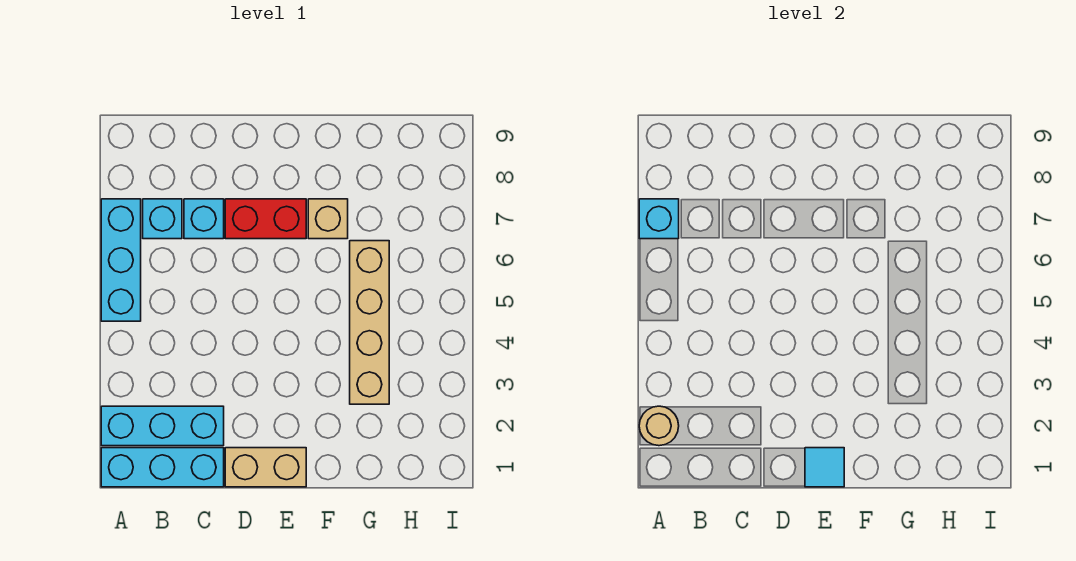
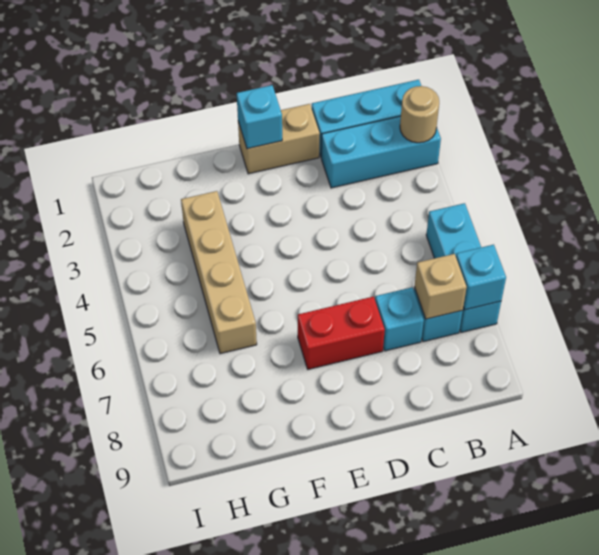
cyan tile E1 level 2 -> cyan brick E1 level 2
tan brick F7 level 1 -> tan brick B7 level 2

